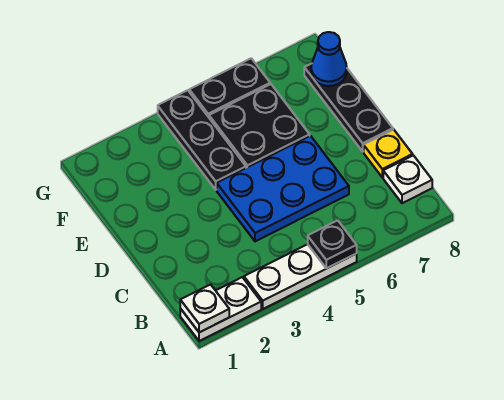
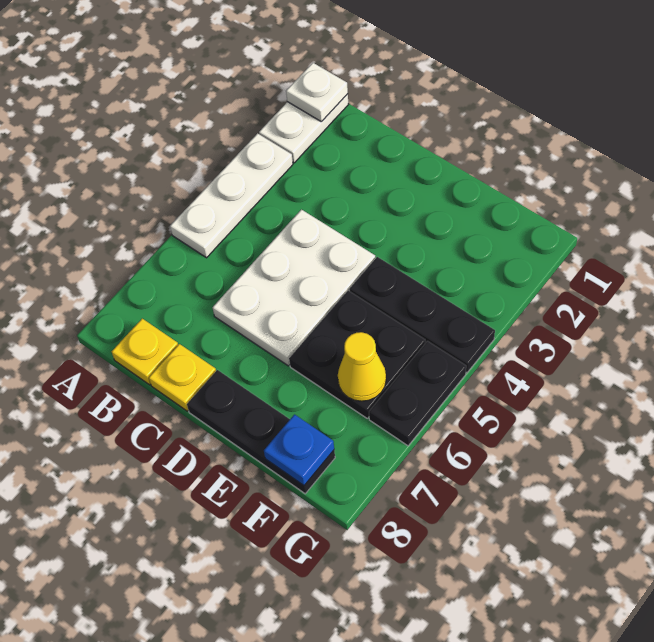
black plate A5 level 2 -> none
white plate B8 level 1 -> yellow plate B8 level 1
blue plate C4:D6 level 1 -> white plate C4:D6 level 1
none -> yellow cone F6 level 2
blue cone F8 level 2 -> blue plate F8 level 2

